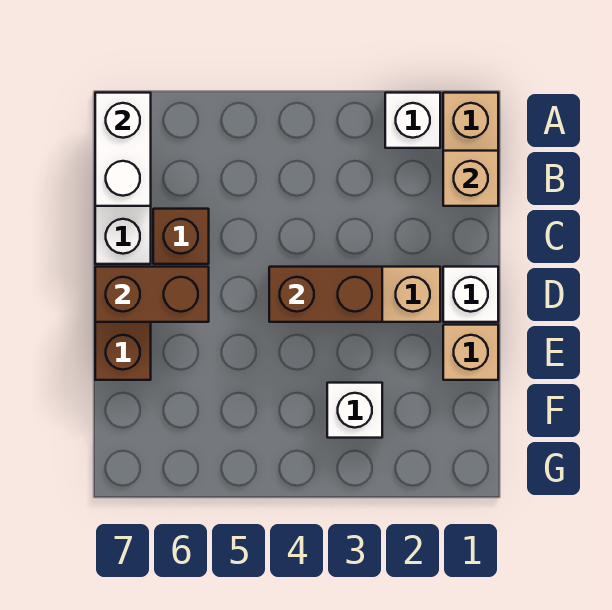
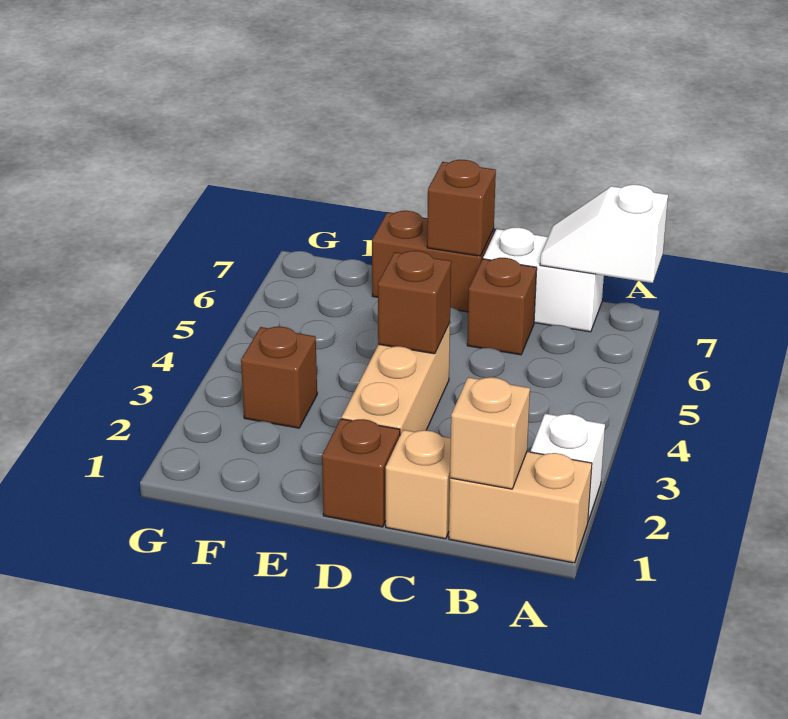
white brick A7:B7 level 2 -> white slope A7:B7 level 2 top A
white brick D1 level 1 -> brown brick D1 level 1
brown brick D3:D4 level 2 -> brown brick D4 level 2
brown brick D6:D7 level 2 -> brown brick D7 level 2
tan brick E1 level 1 -> tan brick C1 level 1
white brick F3 level 1 -> brown brick F3 level 1

